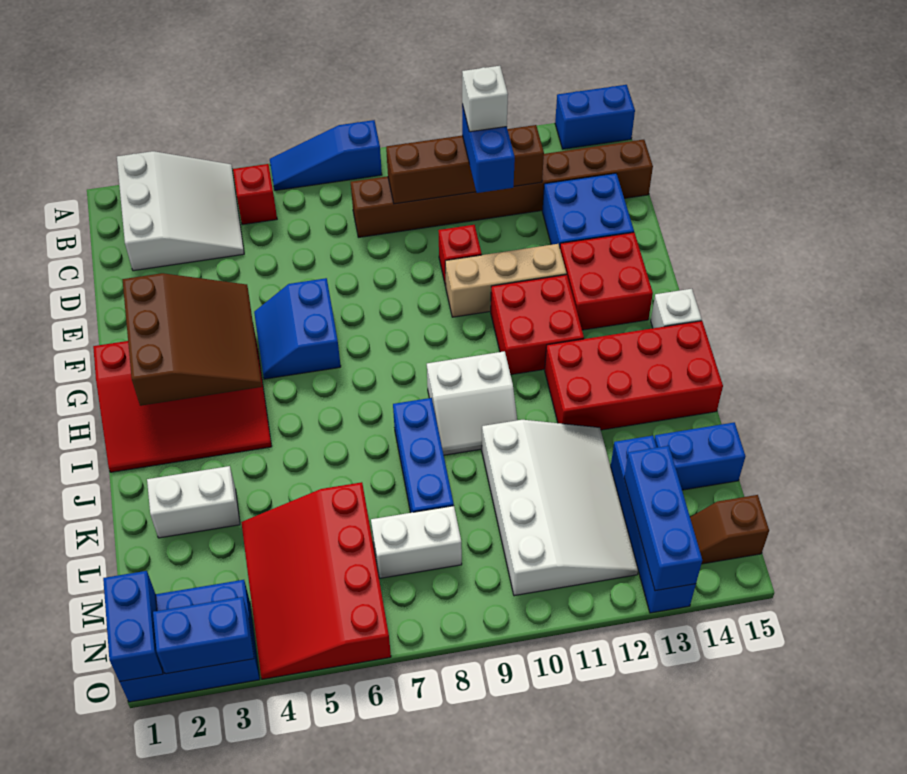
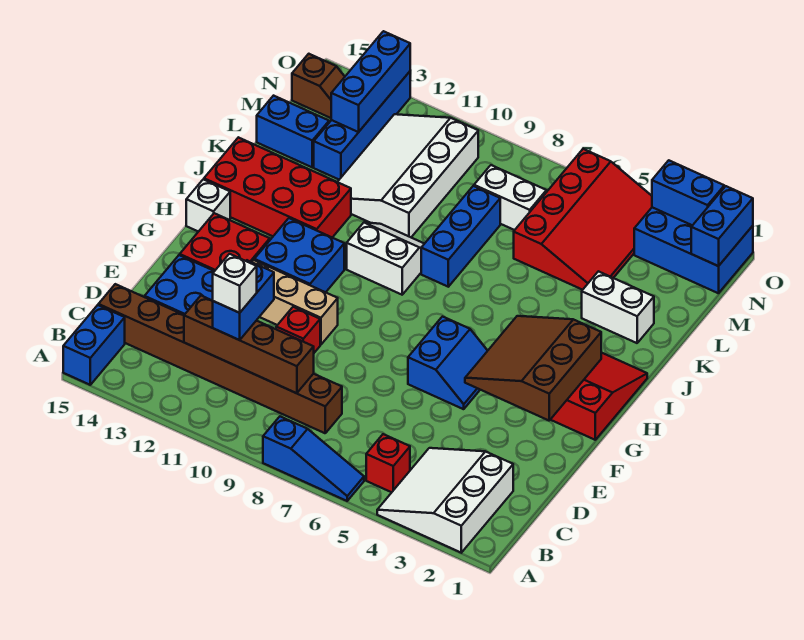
blue brick A14:A15 level 1 -> blue brick A15:B15 level 1
red brick G11:H12 level 1 -> blue brick G11:H12 level 1

